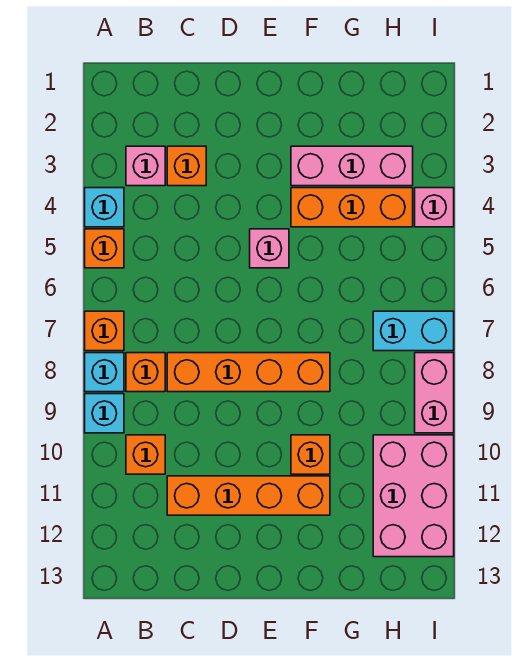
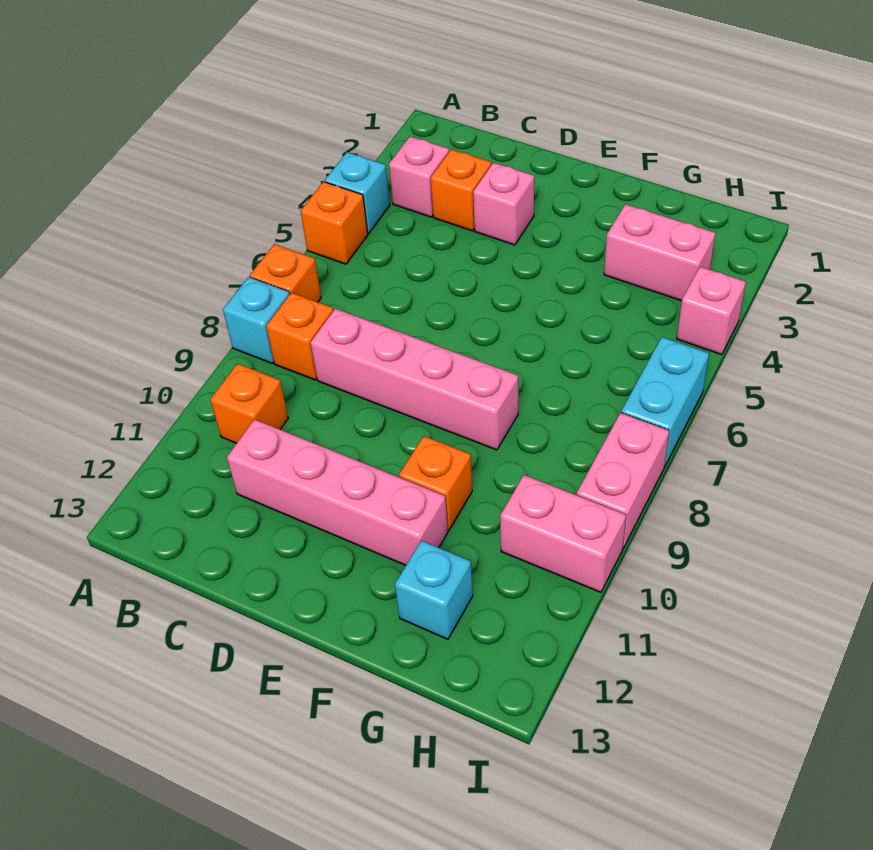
cyan brick A9 level 1 -> cyan brick G12 level 1
orange brick C8:F8 level 1 -> pink brick C8:F8 level 1
orange brick C11:F11 level 1 -> pink brick C11:F11 level 1
pink brick E5 level 1 -> pink brick D3 level 1
pink brick F3:H3 level 1 -> pink brick G3:H3 level 1
orange brick F4:H4 level 1 -> none
cyan brick H7:I7 level 1 -> cyan brick I6:I7 level 1
pink brick H10:I12 level 1 -> pink brick H10:I10 level 1

